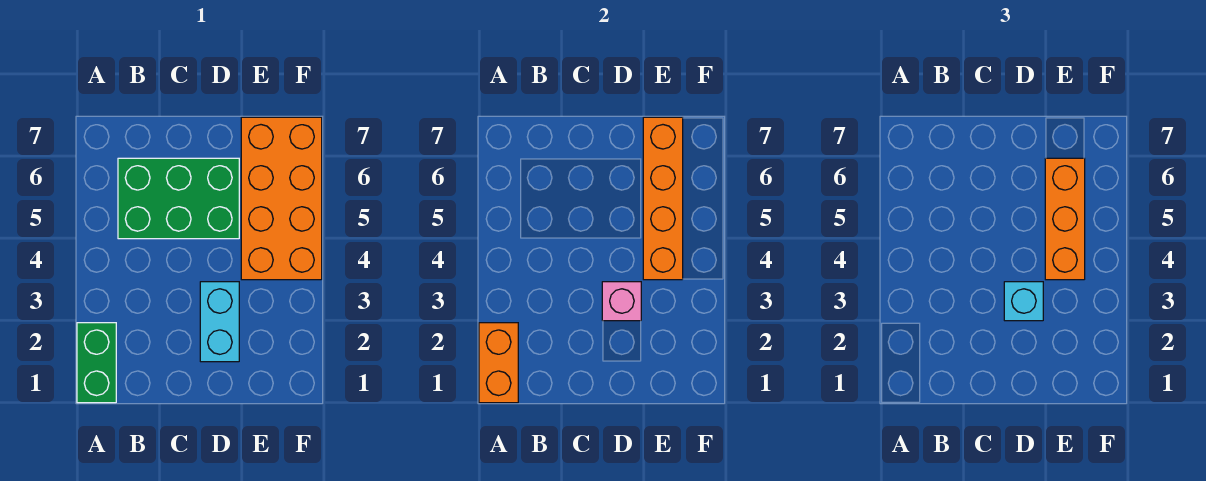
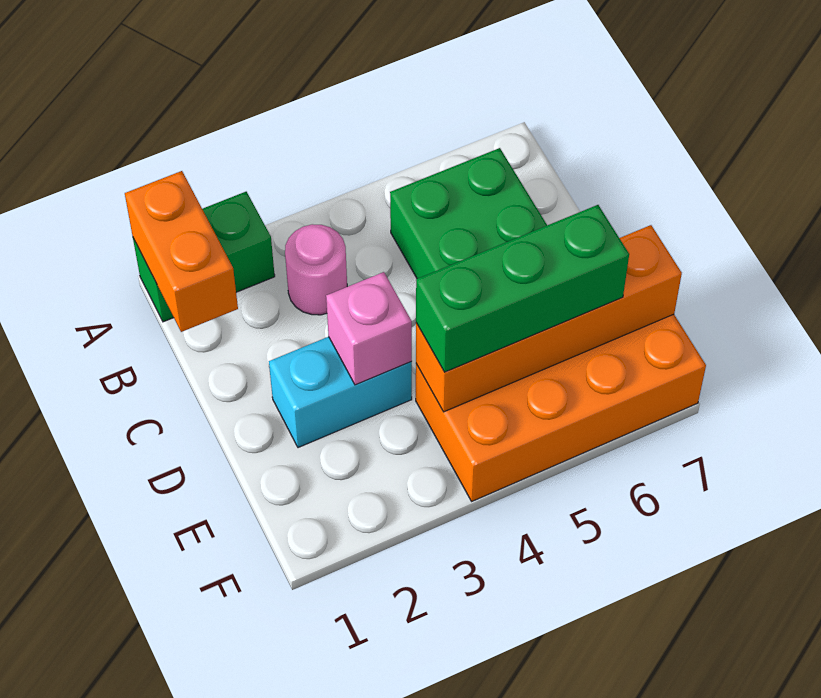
orange brick A1:A2 level 2 -> orange brick A1:B1 level 2
none -> pink round brick B3 level 1
cyan brick D3 level 3 -> none
orange brick E4:E6 level 3 -> green brick E4:E6 level 3

